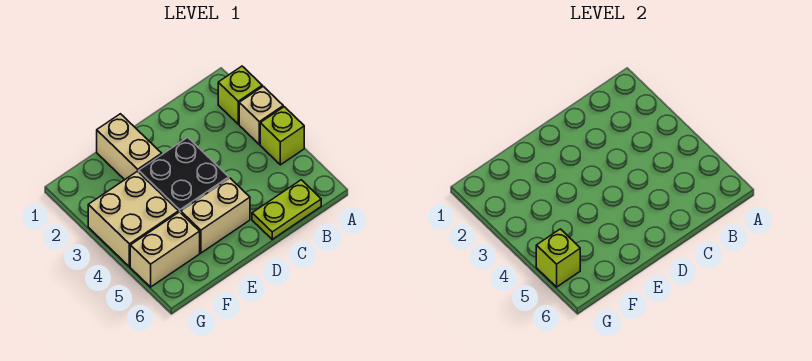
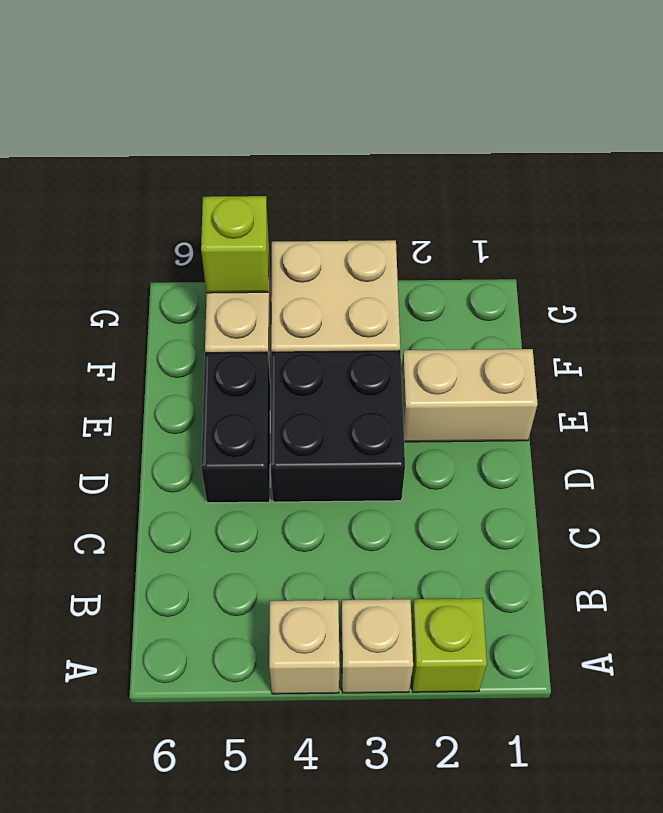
lime brick A4 level 1 -> tan brick A4 level 1
lime plate B6:C6 level 1 -> none
tan brick D5:E5 level 1 -> black brick D5:E5 level 1

